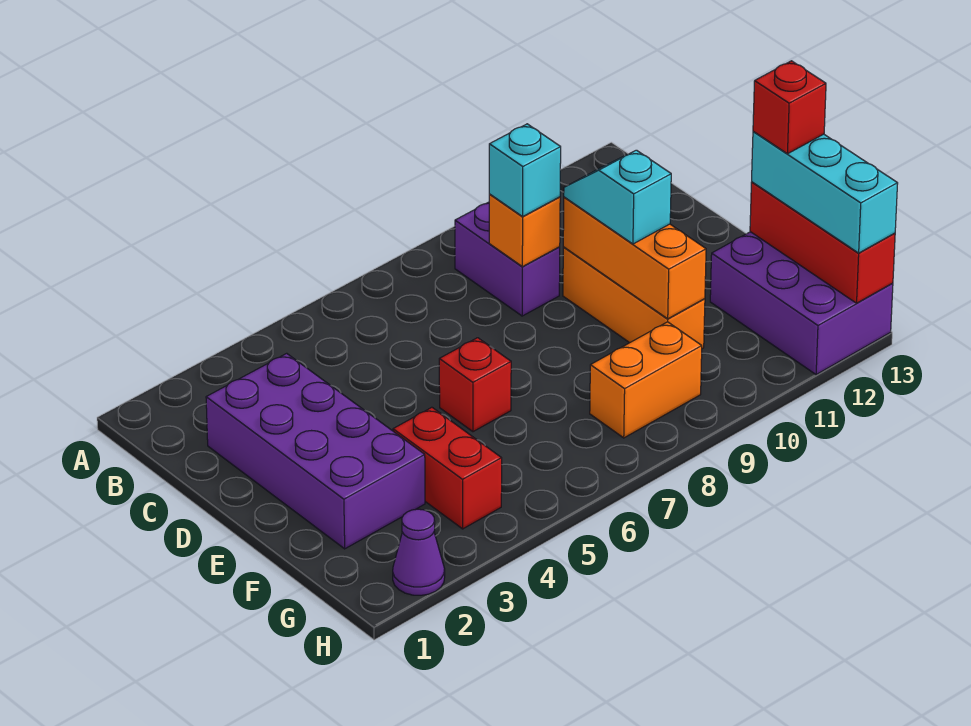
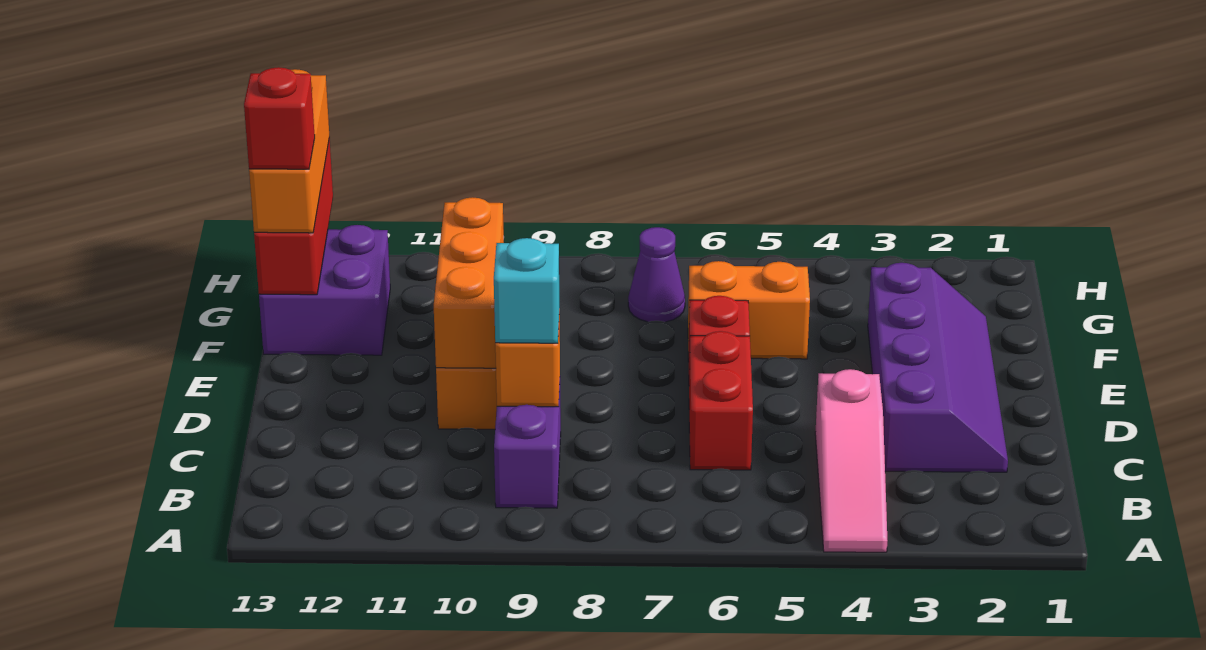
none -> pink slope A4:C4 level 1 top C
purple brick C2:F3 level 1 -> purple slope C2:F3 level 1 top 3
cyan slope D10:E10 level 3 top E -> none
red brick F4:G4 level 1 -> red brick C6:D6 level 1
purple brick F12:H13 level 1 -> purple brick F12:G13 level 1
cyan brick F13:H13 level 3 -> orange brick F13:H13 level 3
orange brick G8:G9 level 1 -> orange brick F5:F6 level 1
purple cone H2 level 1 -> purple cone G7 level 1

